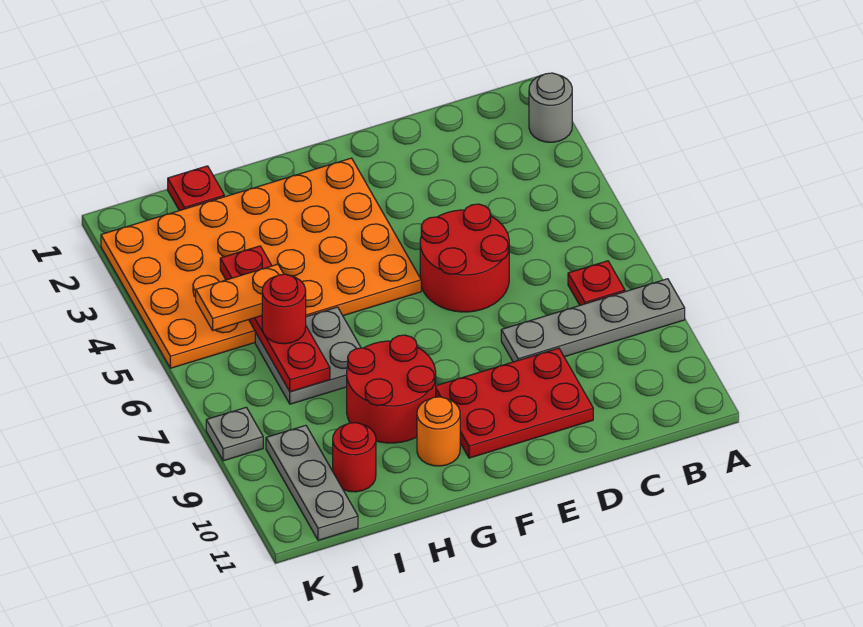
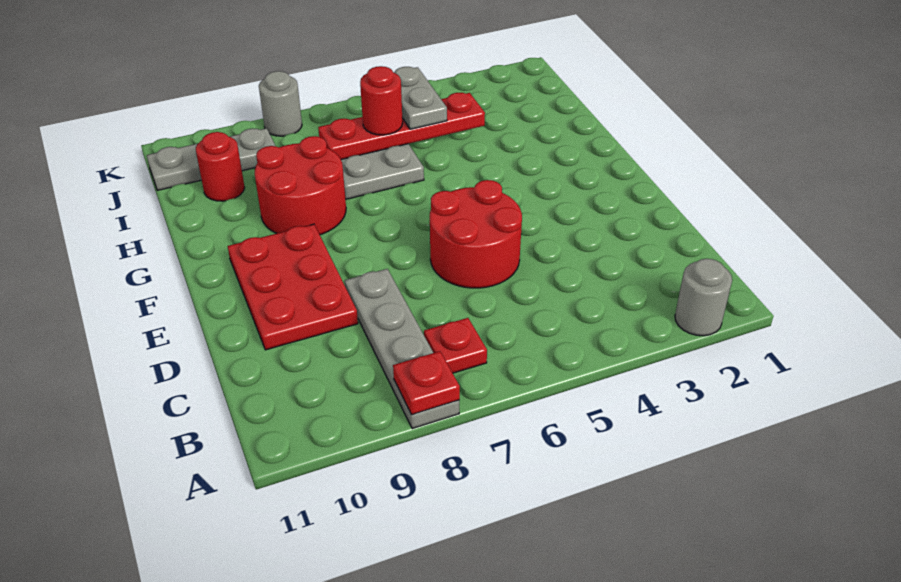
orange plate F2:K5 level 1 -> none
orange round brick G10 level 1 -> none
red plate I1 level 1 -> red plate A8 level 2
orange plate I5:J5 level 3 -> grey plate I5:J5 level 3
grey plate K8 level 1 -> grey round brick K8 level 1

